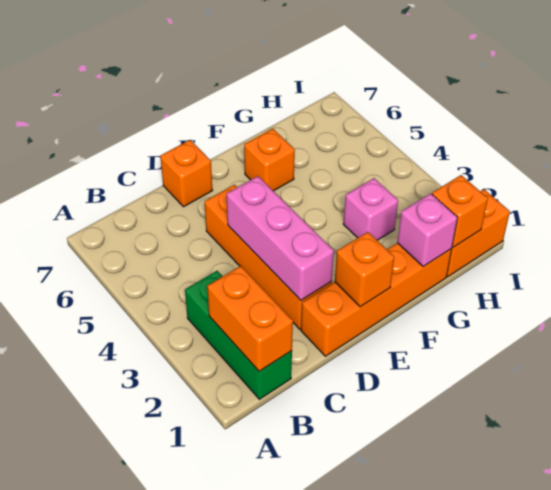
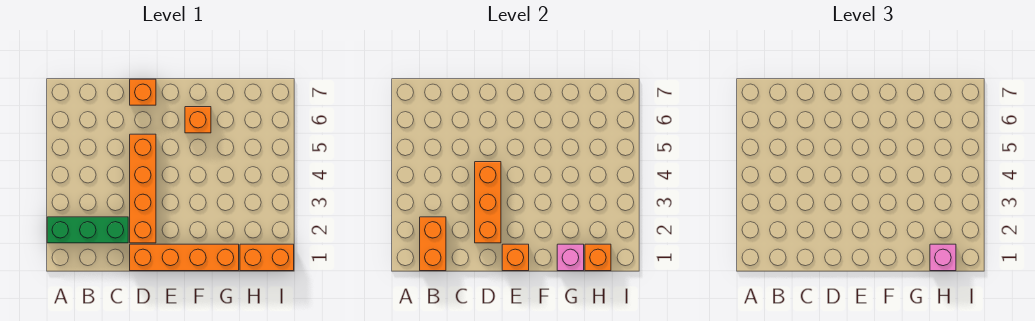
green brick B1:B3 level 1 -> green brick A2:C2 level 1
pink brick D2:D4 level 2 -> orange brick D2:D4 level 2
pink brick G3 level 1 -> pink brick H1 level 3

